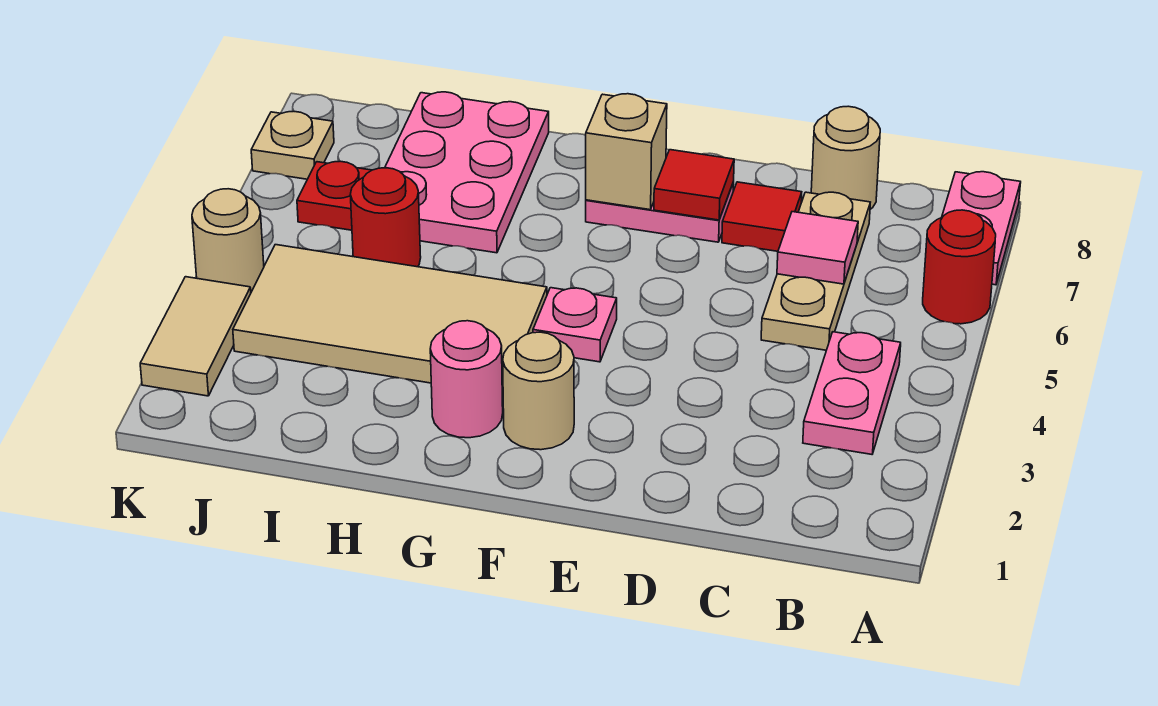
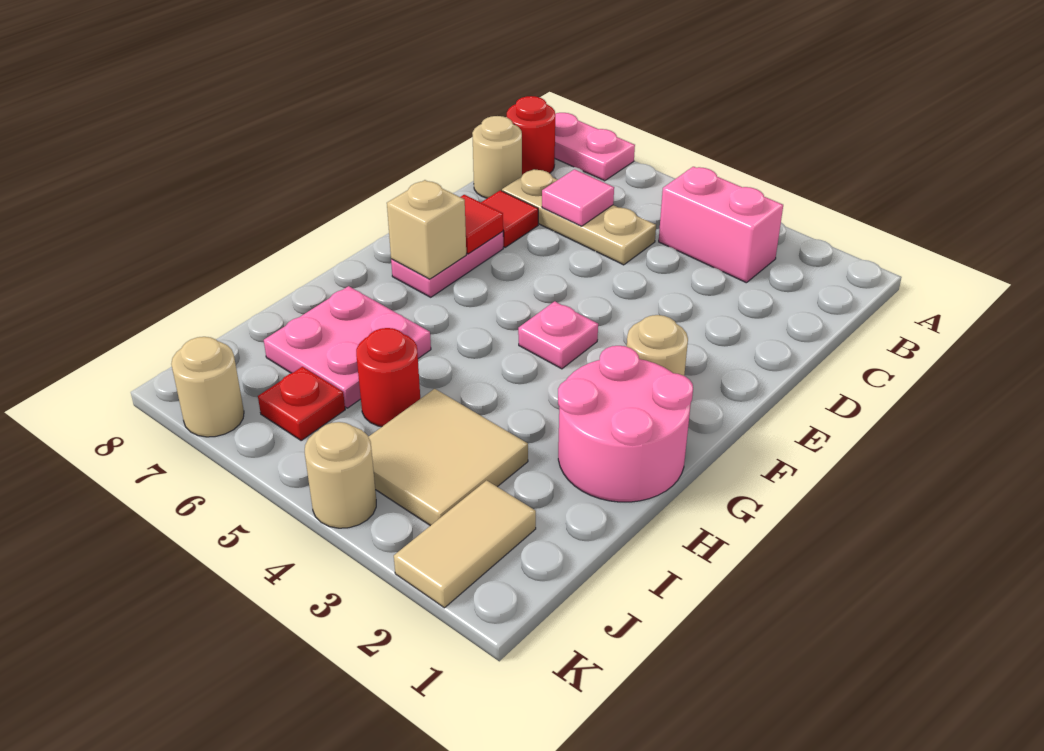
red round brick A6 level 1 -> red round brick B8 level 1
pink plate B3:B4 level 1 -> pink brick B3:B4 level 1
pink round brick G2 level 1 -> pink round brick G1:H2 level 1
tan tile G3:J4 level 1 -> tan tile I3:J4 level 1
pink plate H6:I8 level 1 -> pink plate H6:I7 level 1
tan tile K2:K3 level 1 -> tan tile J2:K2 level 1
tan plate K7 level 1 -> tan round brick K7 level 1

